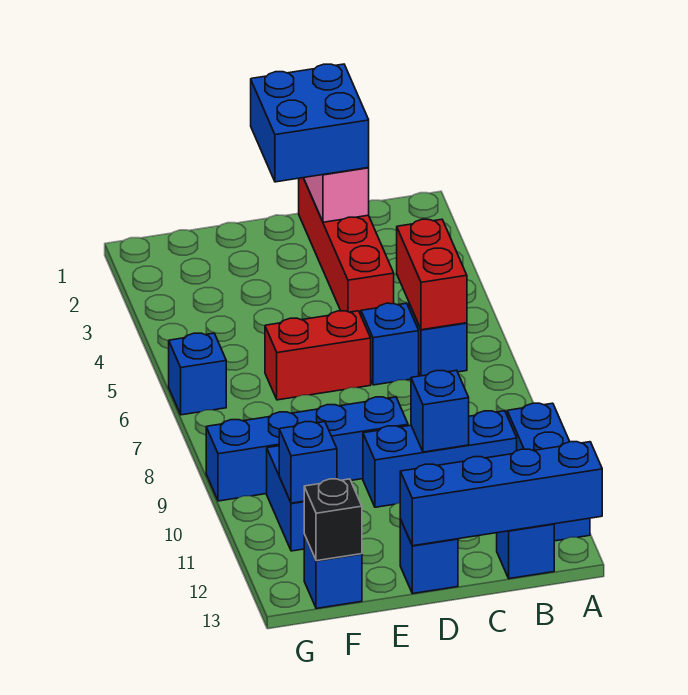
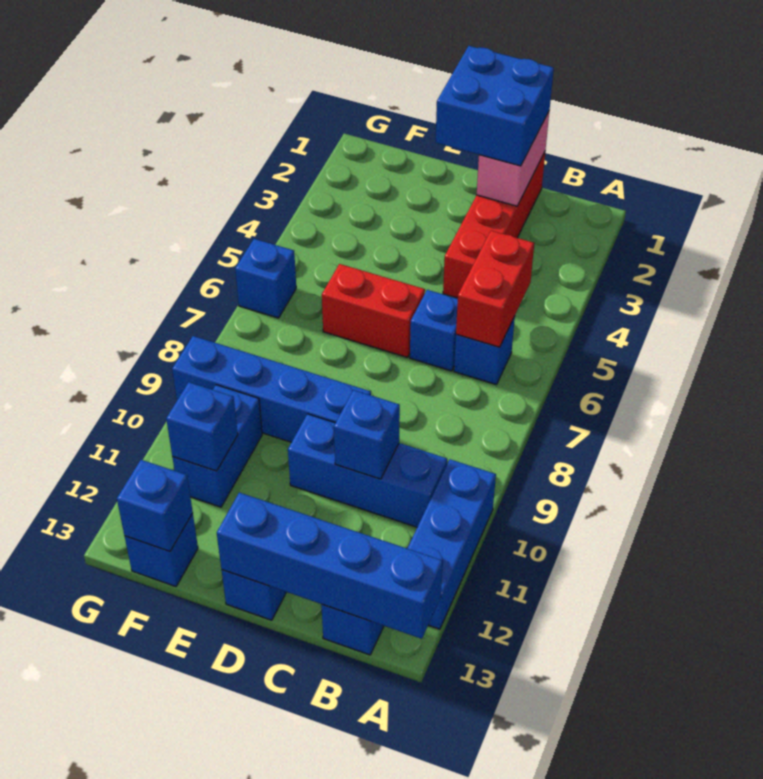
black brick F13 level 2 -> blue brick F13 level 2

